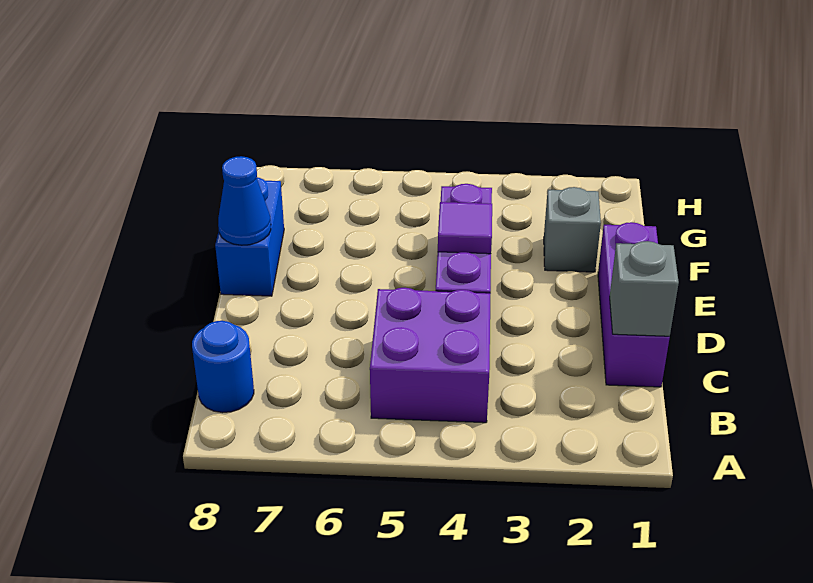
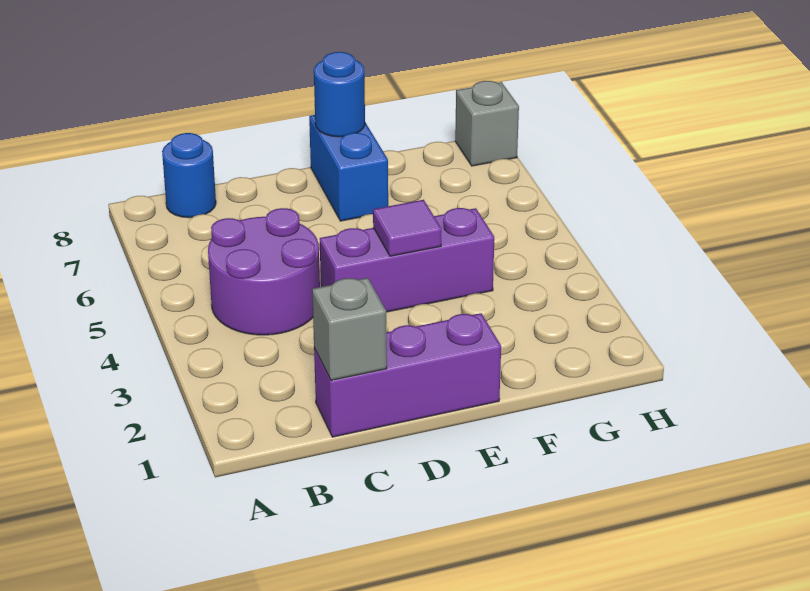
purple brick B4:C5 level 1 -> purple round brick B4:C5 level 1
blue brick E8:F8 level 1 -> blue brick E7:E8 level 1
blue cone E8 level 2 -> blue round brick E8 level 2
grey brick F2 level 1 -> grey brick H8 level 1

